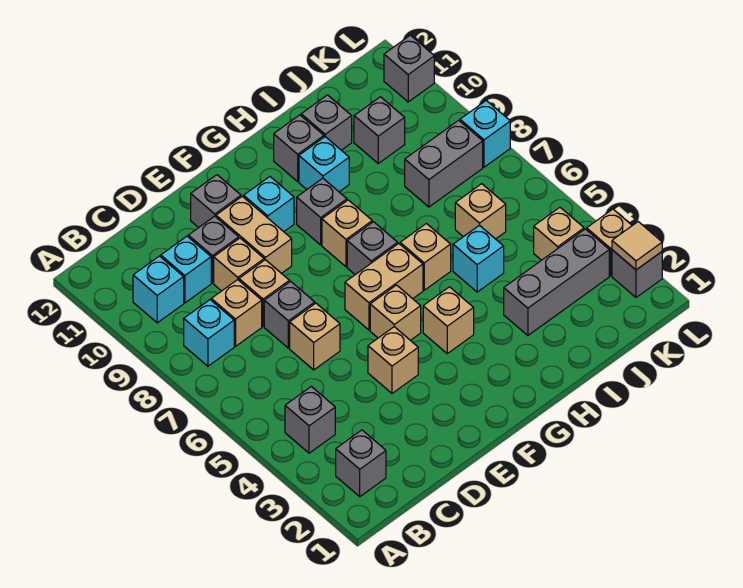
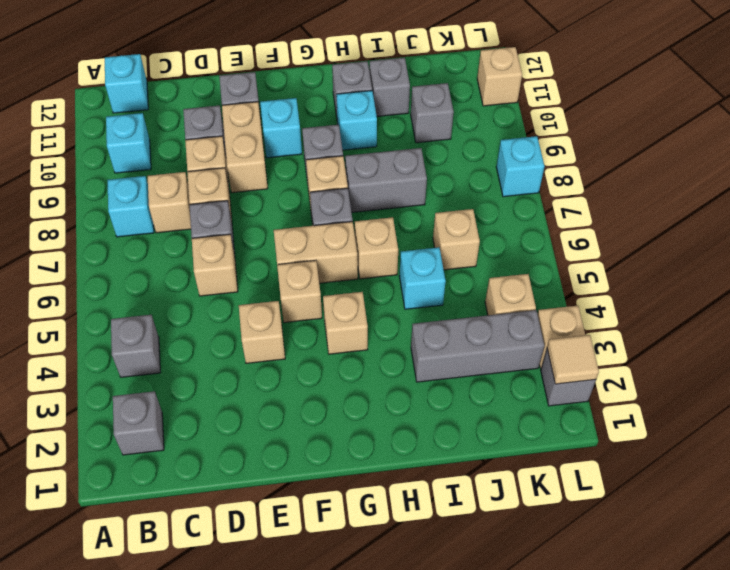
cyan brick C10 level 1 -> cyan brick B12 level 1
grey brick J8:K8 level 1 -> grey brick H8:I8 level 1
grey brick L11 level 1 -> tan brick L11 level 1

